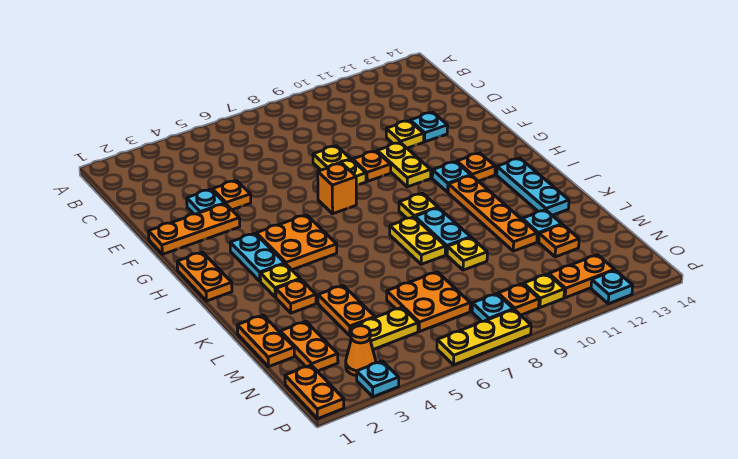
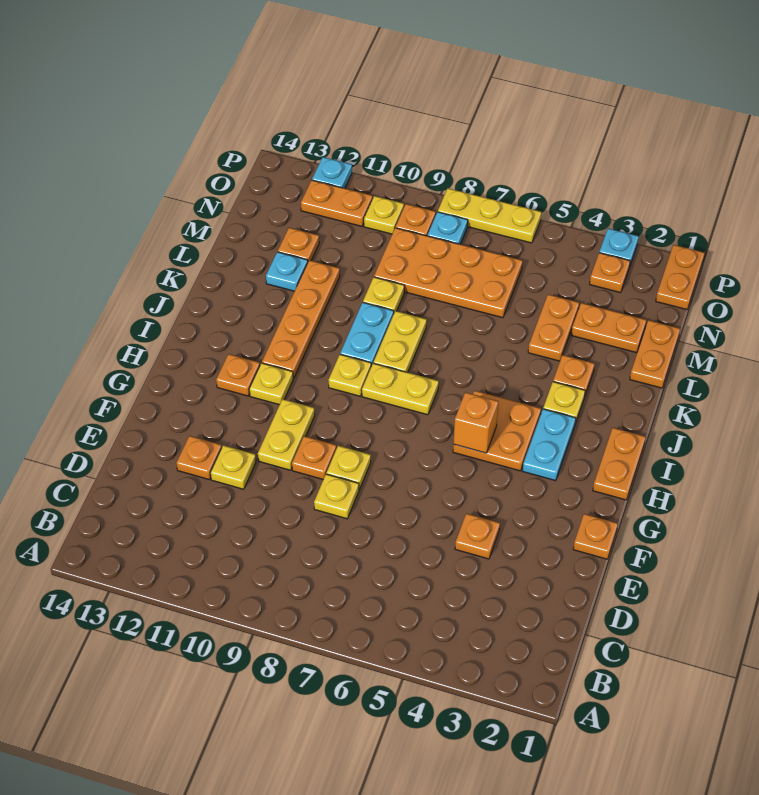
cyan plate E3 level 1 -> none
cyan plate E12 level 1 -> orange plate E12 level 1
orange plate F1:F3 level 1 -> orange plate F1 level 1
orange brick G7 level 1 -> orange brick H5 level 2
cyan plate H11 level 1 -> yellow plate H11 level 1
cyan plate I13:K13 level 1 -> none
orange plate M2:N2 level 1 -> orange plate M2:M3 level 1
orange plate M6:N7 level 1 -> orange plate M6:N9 level 1
yellow plate N4:N5 level 1 -> yellow plate I7:I8 level 1
orange cone O3 level 1 -> orange plate O3 level 1

